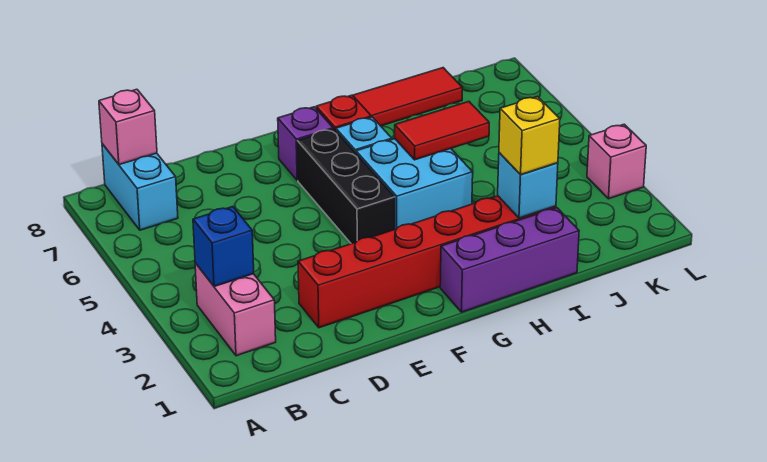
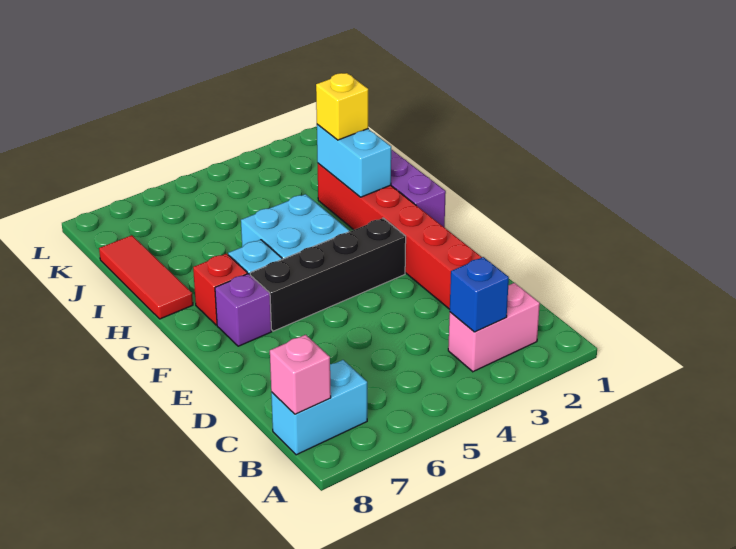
black brick F4:F6 level 1 -> black brick F3:F6 level 1
red tile H5:I5 level 2 -> none
cyan brick I2 level 2 -> cyan brick H2:I2 level 2
pink brick L3 level 1 -> none

